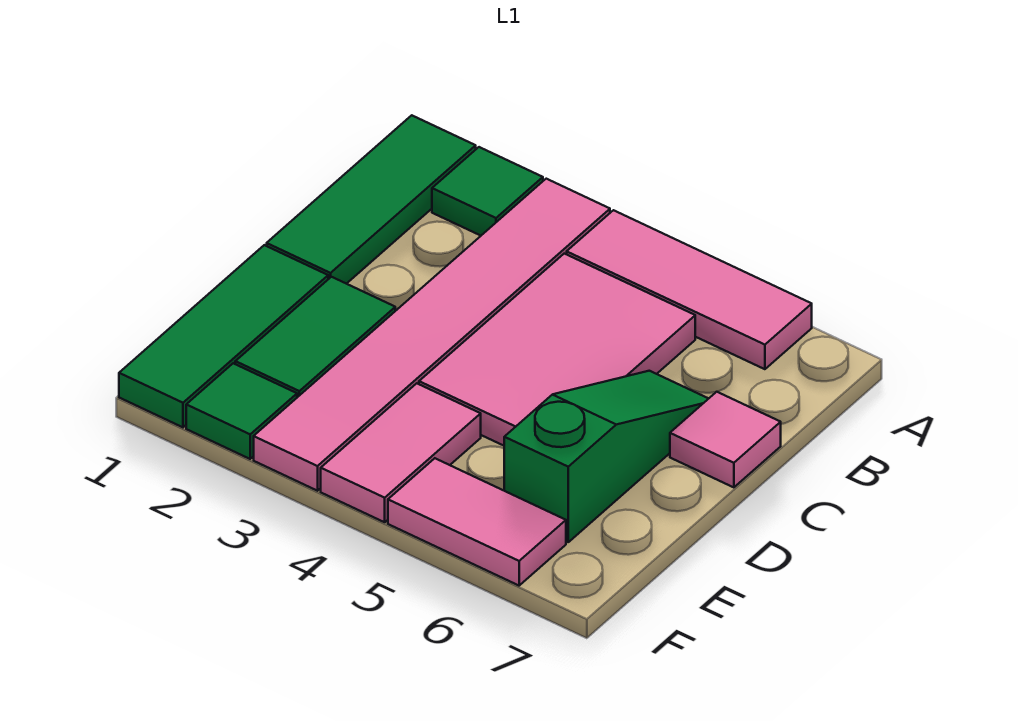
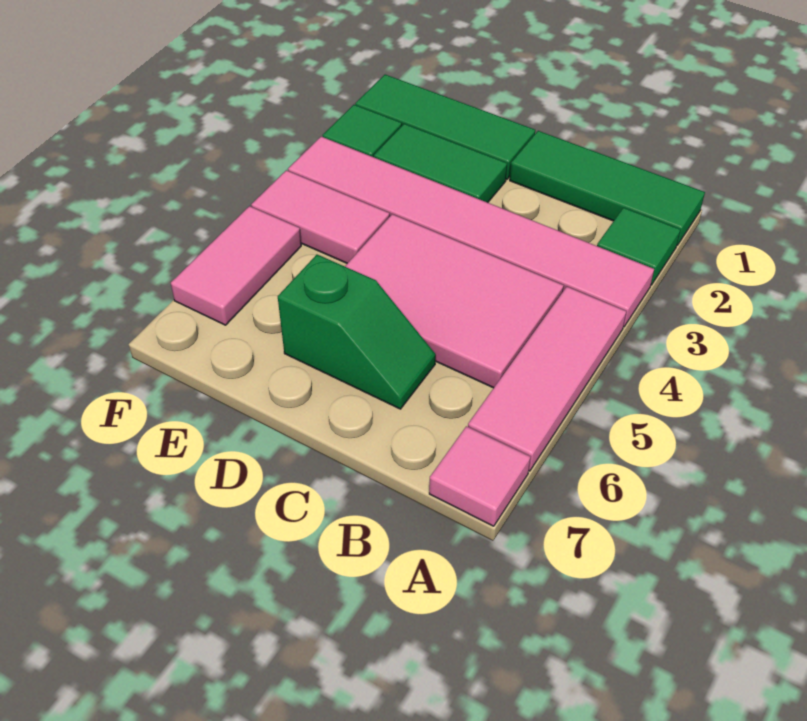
green slope C6:E6 level 1 top E -> green slope C6:D6 level 1 top D
pink tile C7 level 1 -> pink tile A7 level 1

